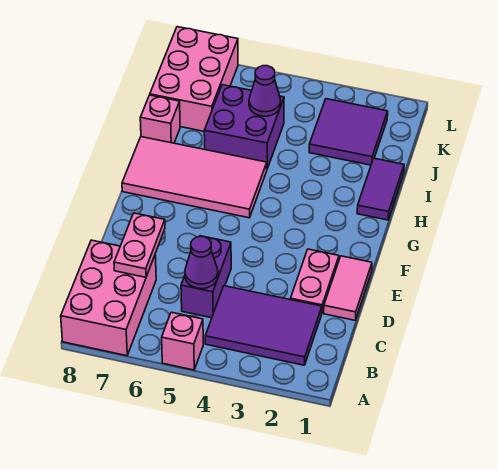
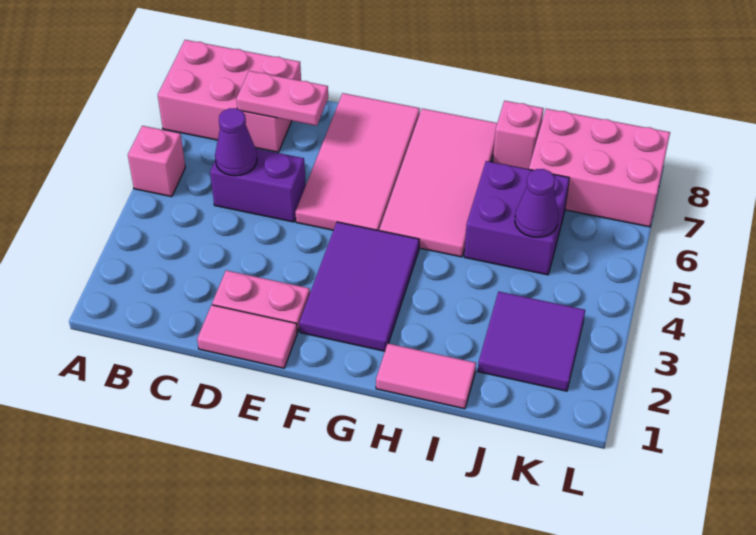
purple tile B2:C4 level 1 -> purple tile F2:G4 level 1
none -> pink tile E5:F8 level 1
purple tile H1:I1 level 1 -> pink tile H1:I1 level 1

